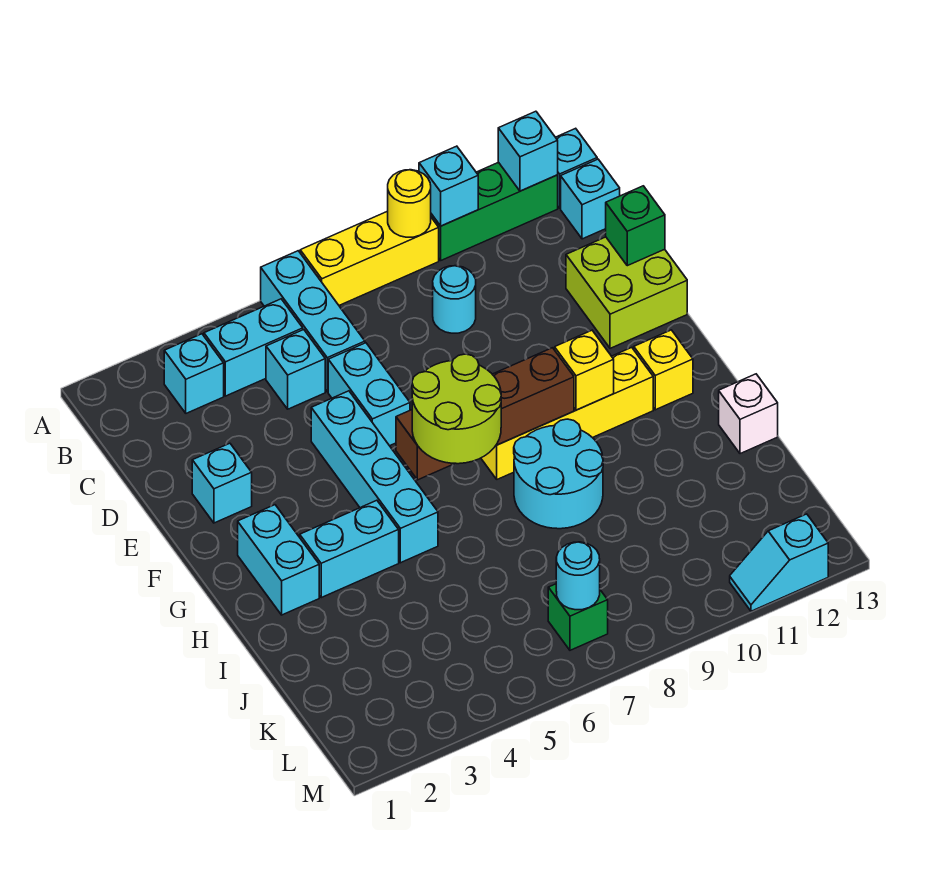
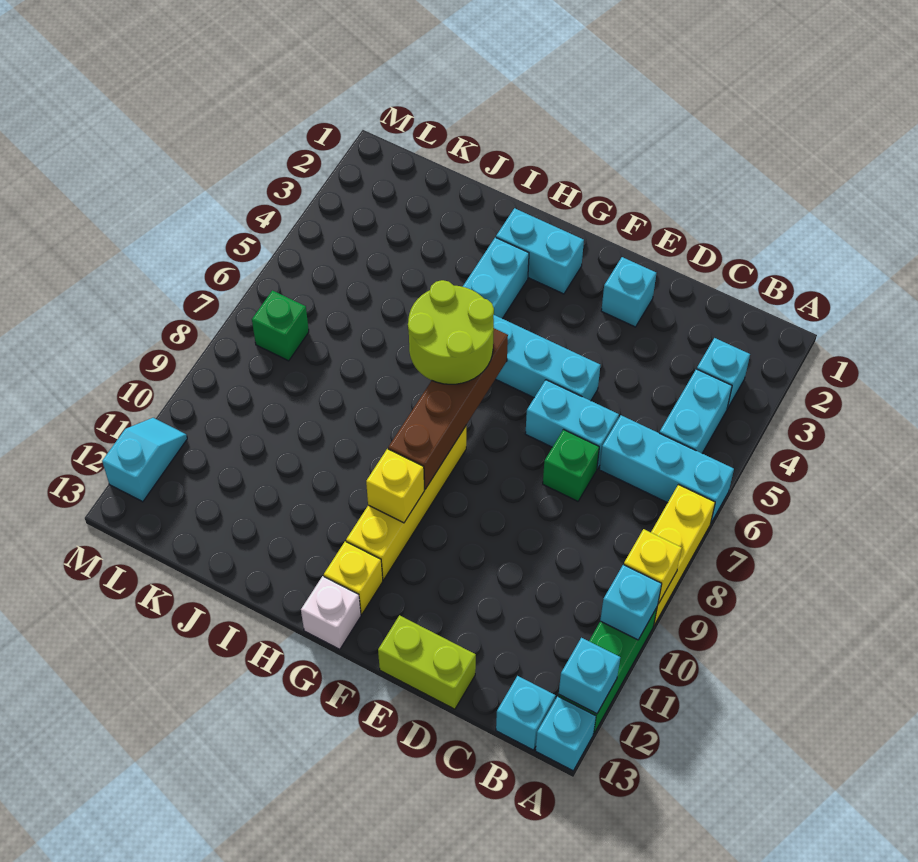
yellow round brick A9 level 2 -> yellow brick A9 level 2
cyan brick C5 level 1 -> none
cyan round brick C9 level 1 -> none
lime brick D12:E13 level 1 -> lime brick D13:E13 level 1
green brick D13 level 2 -> green brick D7 level 1
cyan round brick H8:I9 level 1 -> none
white brick I13 level 1 -> white brick G13 level 1
cyan round brick L7 level 2 -> none

